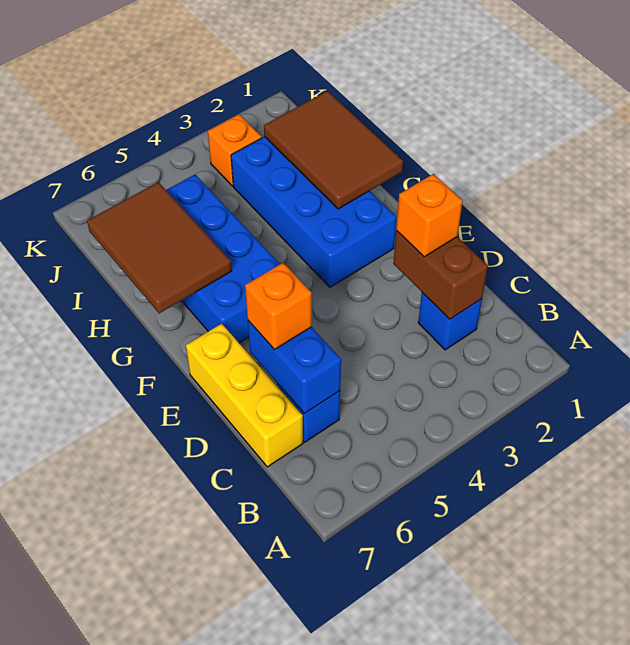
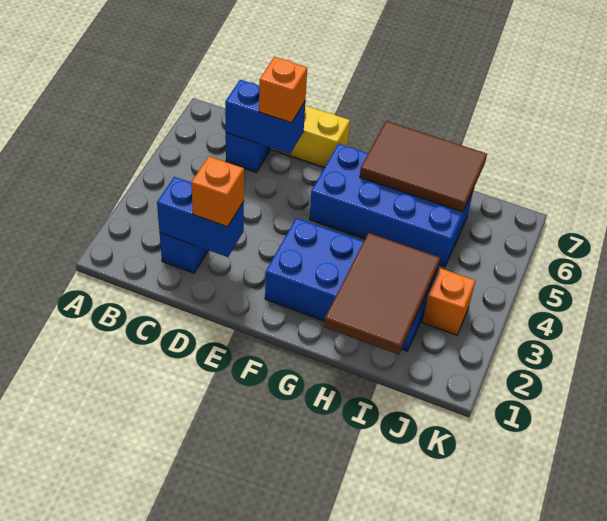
brown brick C2:D2 level 2 -> blue brick C2:D2 level 2
brown tile G1:I2 level 2 -> brown tile H1:I3 level 2

